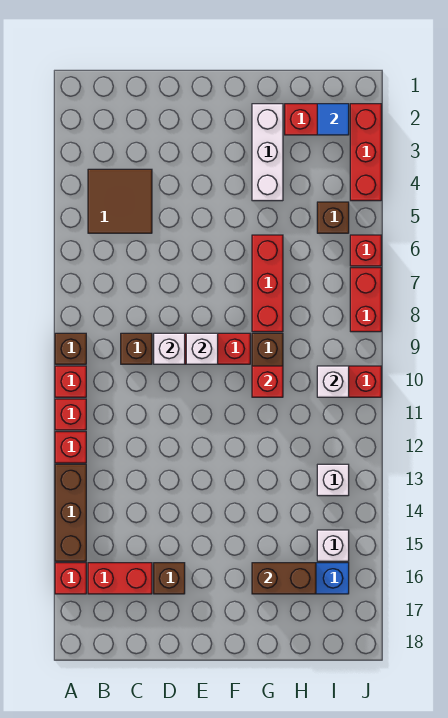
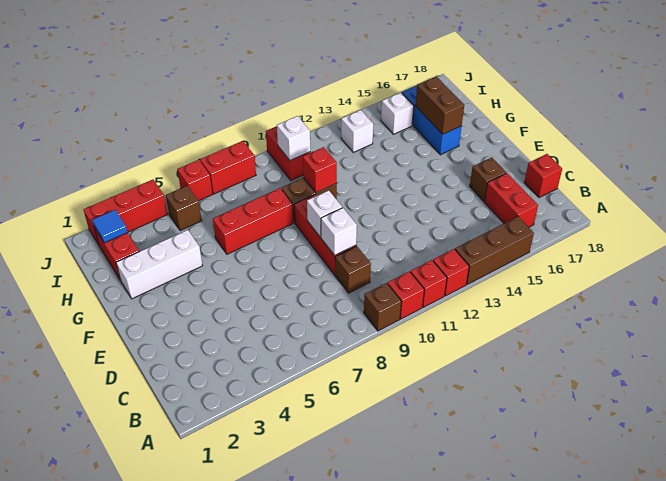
red brick A16 level 1 -> red brick C18 level 1
brown tile B4:C5 level 1 -> none

